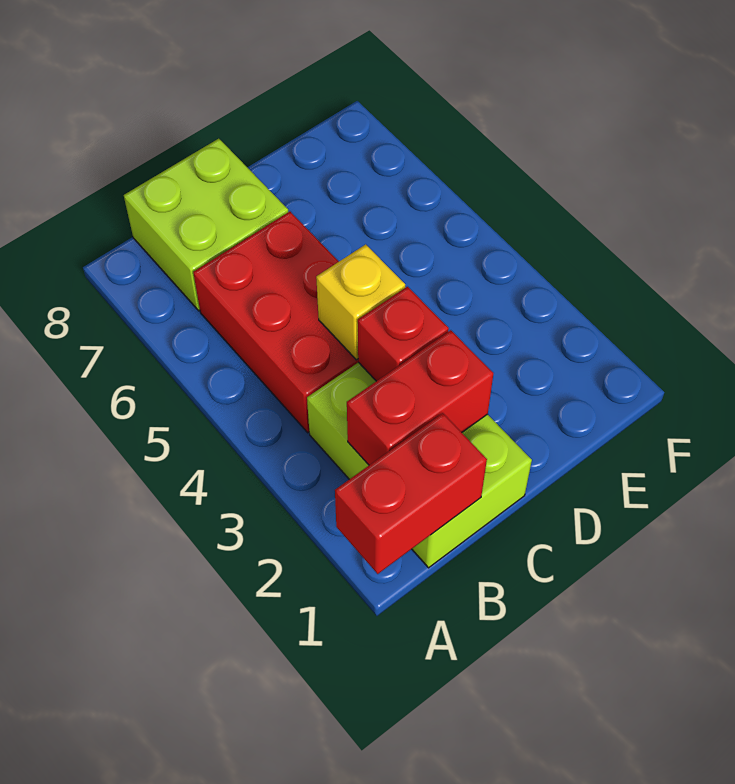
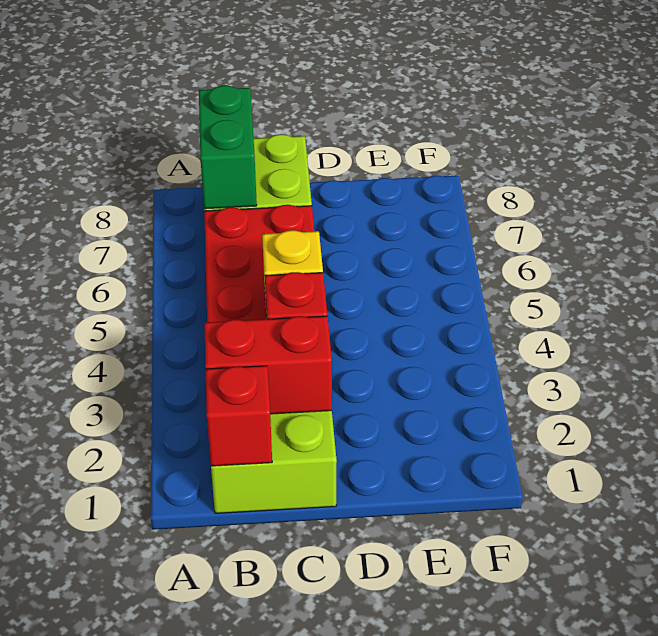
red brick A1:B1 level 2 -> red brick B1 level 2
none -> green brick B7:B8 level 2

